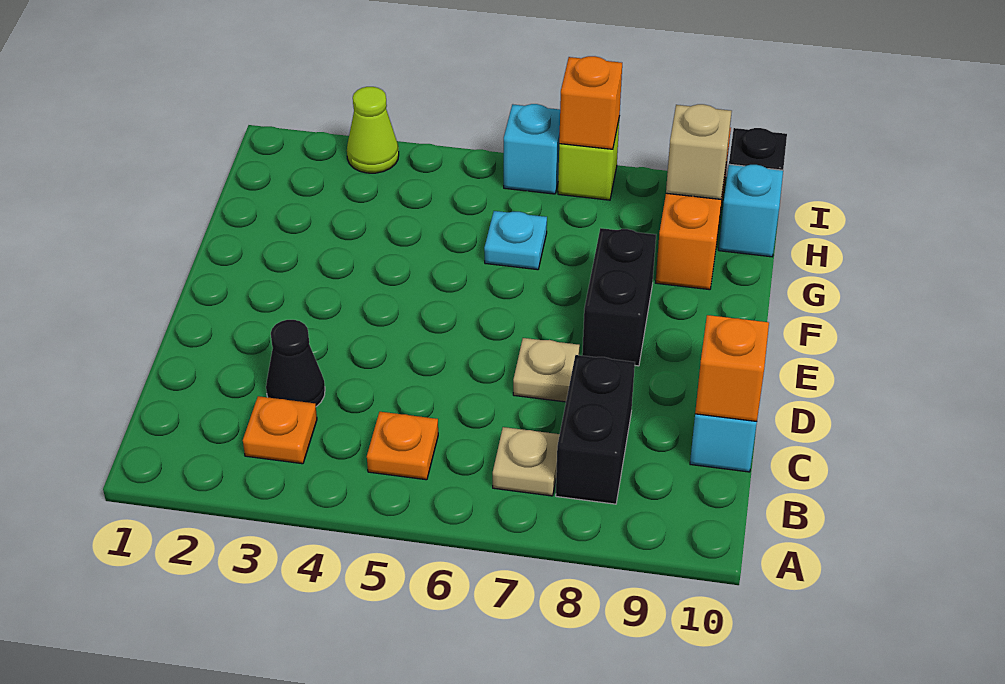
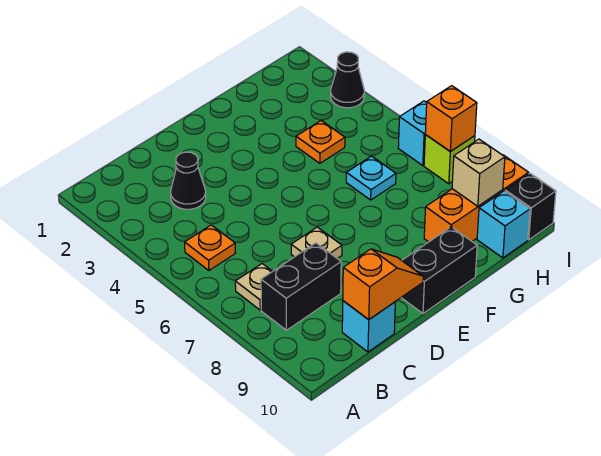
orange plate B3 level 1 -> orange plate G4 level 1
black brick E8:F8 level 1 -> black brick E10:F10 level 1
lime cone I3 level 1 -> black cone I3 level 1

